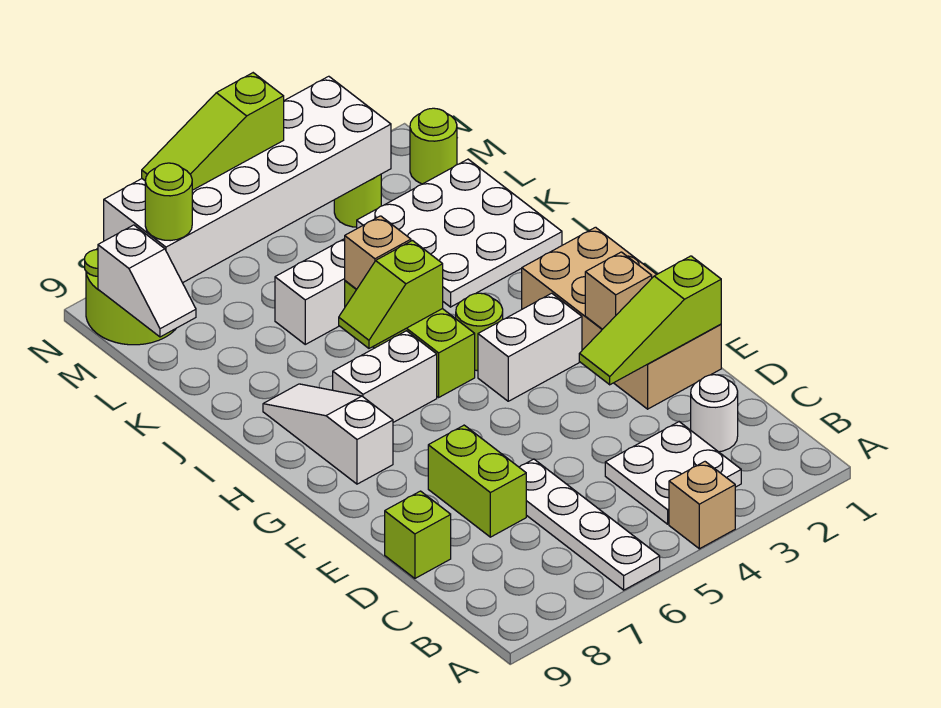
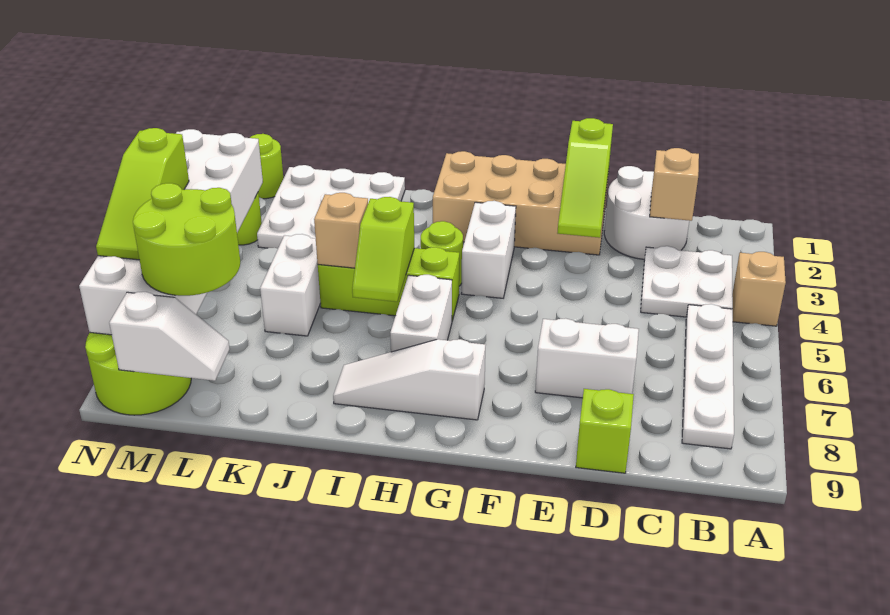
white plate A6:D6 level 1 -> white plate B5:B8 level 1
white round brick C2 level 1 -> white round brick C1:D2 level 1
lime brick D7:E7 level 1 -> white brick D7:E7 level 1
tan brick F2 level 2 -> tan brick C2 level 2
lime round brick M8 level 3 -> lime round brick L7:M8 level 3

